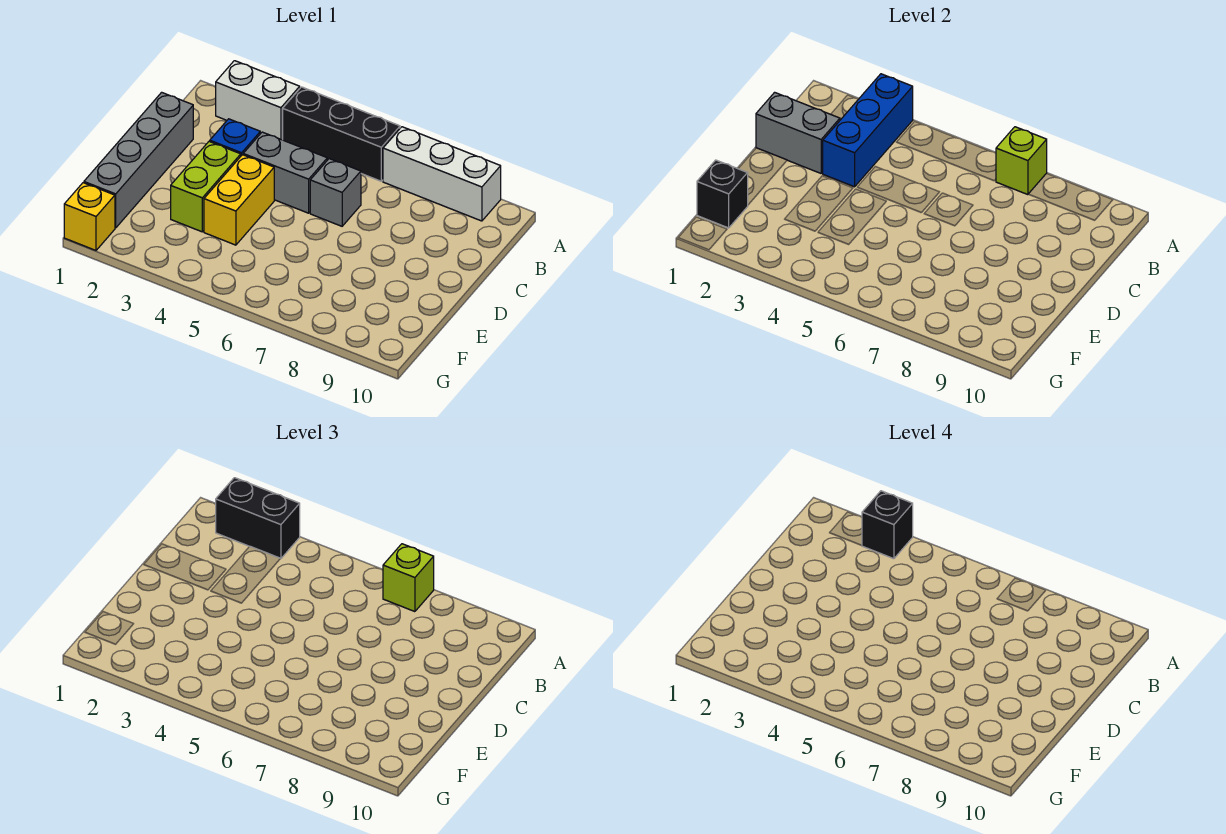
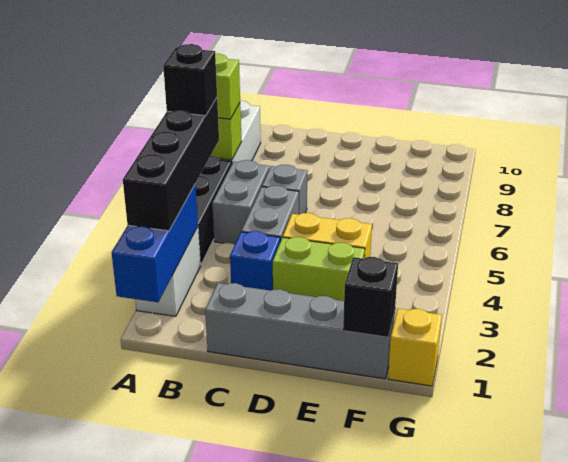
black brick A2:A3 level 3 -> black brick A2:A5 level 3
blue brick A3:C3 level 2 -> blue brick A1:A3 level 2
black brick A3 level 4 -> black brick A5 level 4
grey brick C1:C2 level 2 -> grey brick B5:B6 level 1

